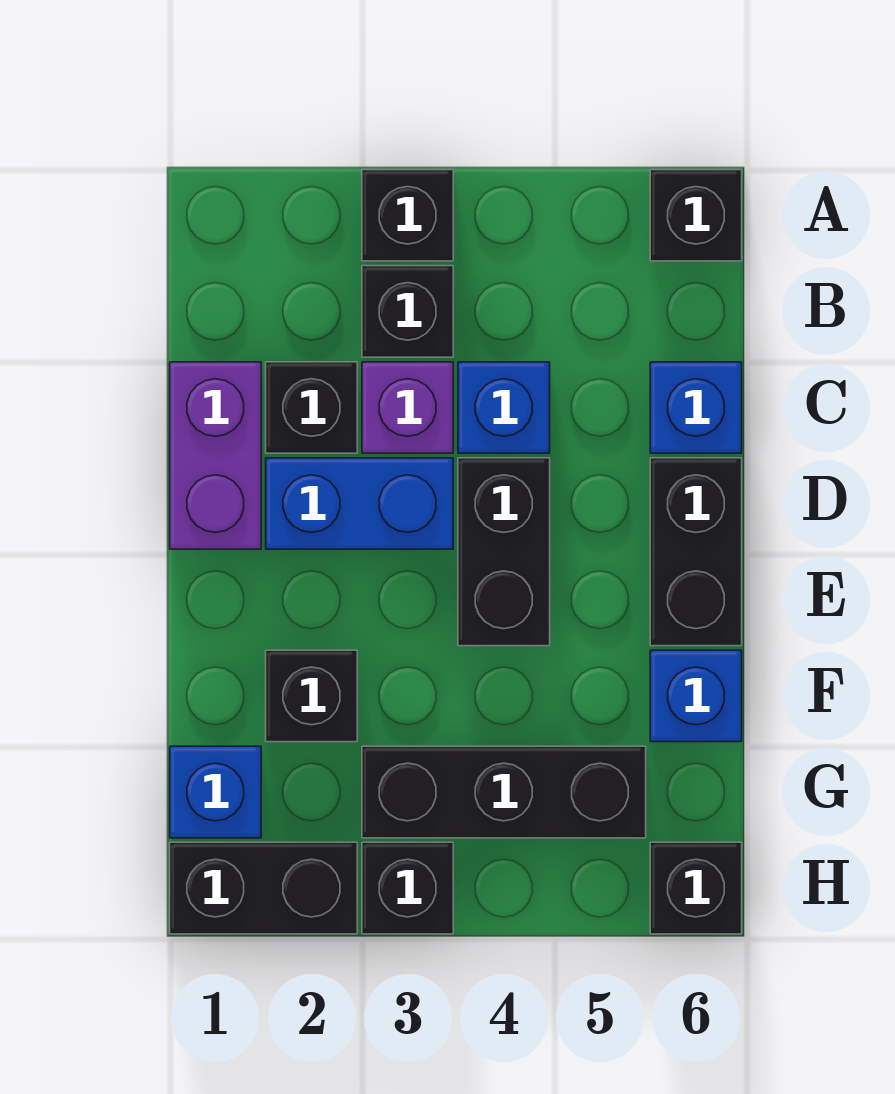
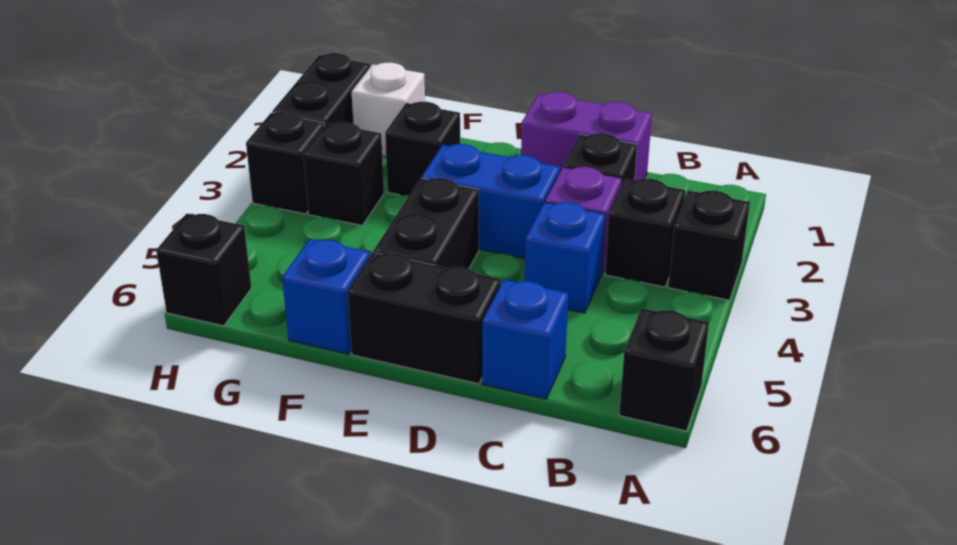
blue brick D2:D3 level 1 -> blue brick D3:E3 level 1
black brick D4:E4 level 1 -> black brick E4:E5 level 1
blue brick G1 level 1 -> white brick G1 level 1
black brick G3:G5 level 1 -> black brick G3 level 1

